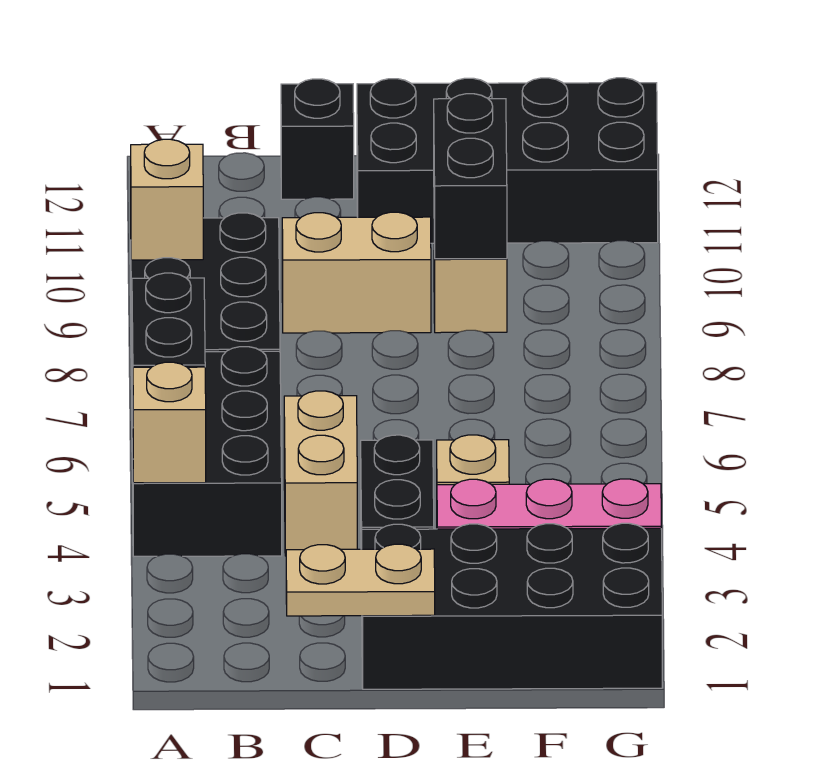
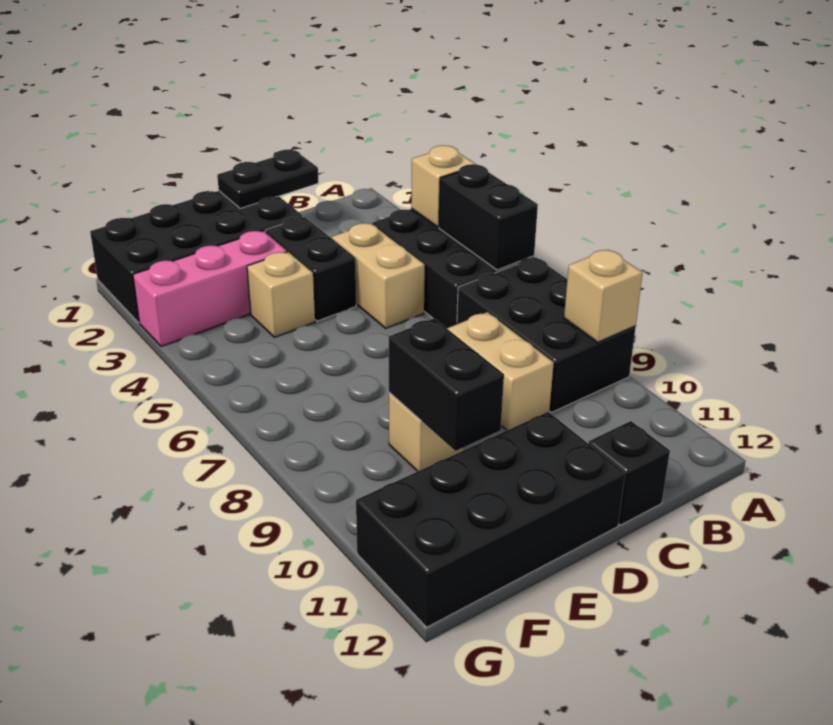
tan plate C1:D1 level 2 -> black plate C1:D1 level 2
tan brick C9:D9 level 1 -> tan brick C8:C9 level 1

